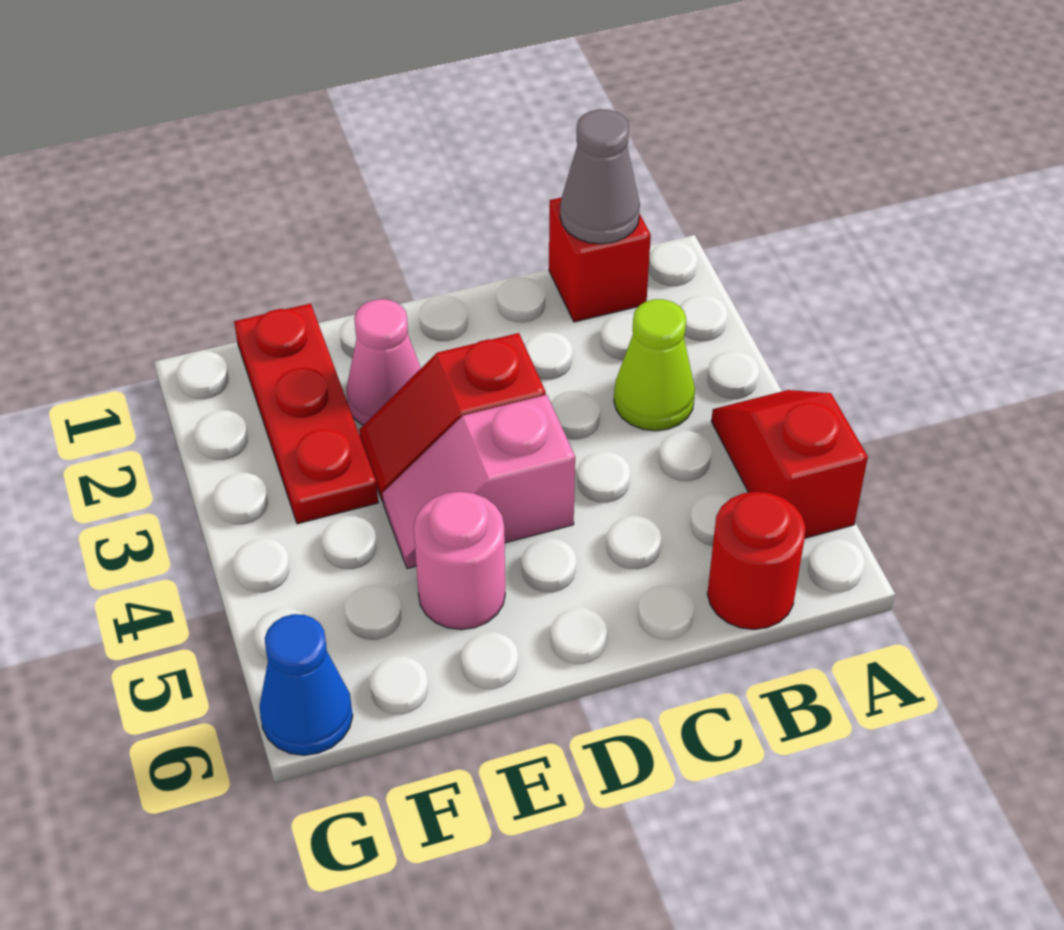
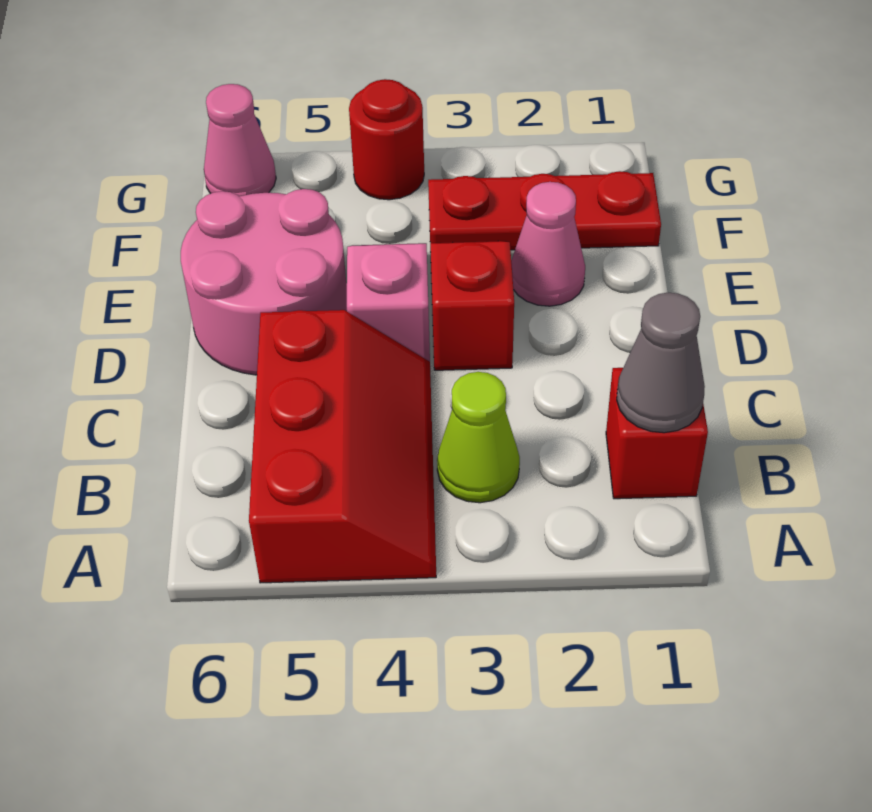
red slope A4:A5 level 1 top 5 -> red slope A4:C5 level 1 top 5
red round brick B6 level 1 -> red round brick G4 level 1
pink round brick E5 level 1 -> pink round brick D5:E6 level 1
blue cone G6 level 1 -> pink cone G6 level 1

